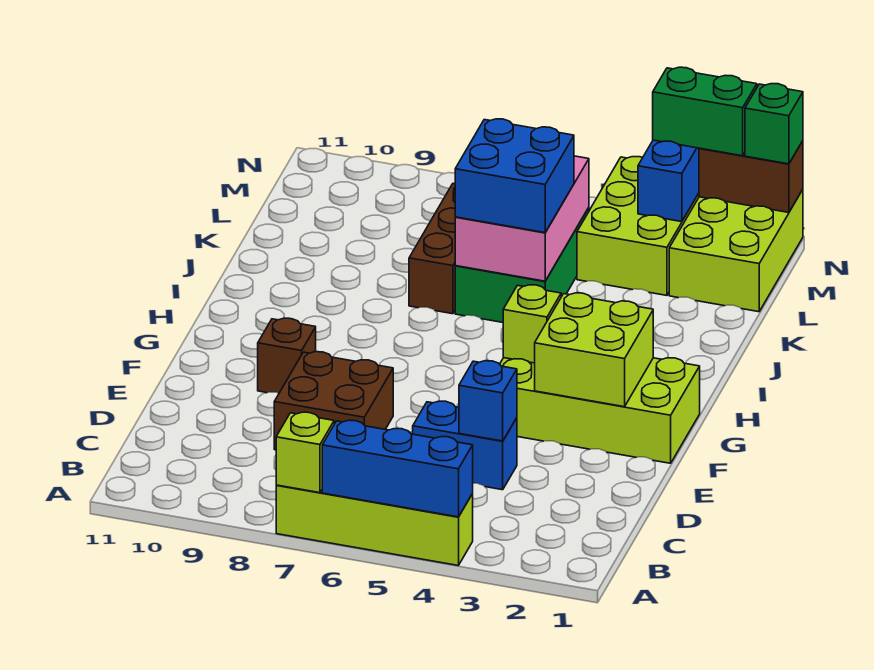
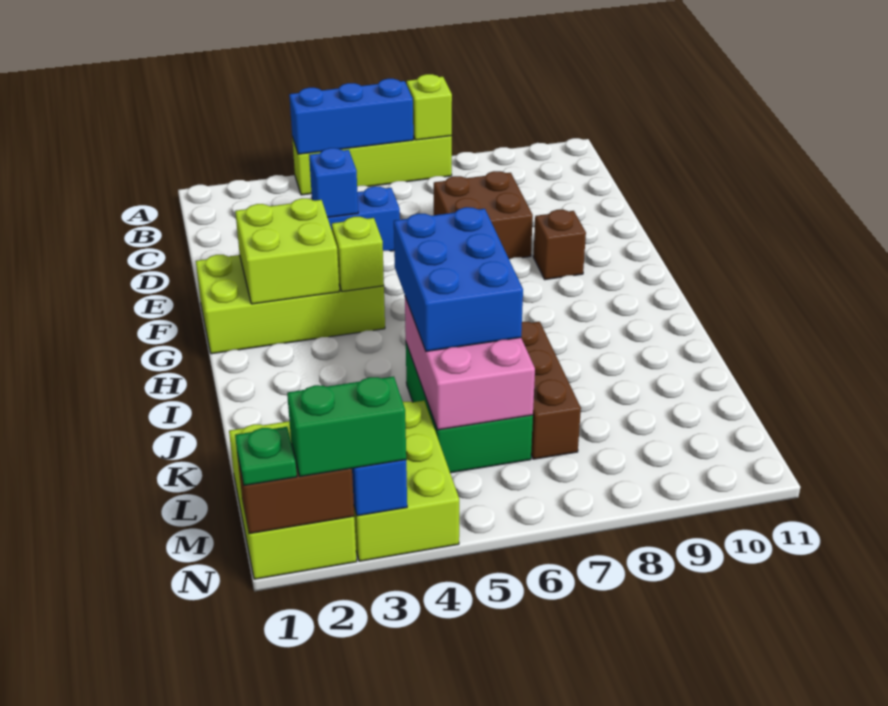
blue brick J5:K6 level 3 -> blue brick I5:K6 level 3
green brick N1 level 3 -> green plate N1 level 3

